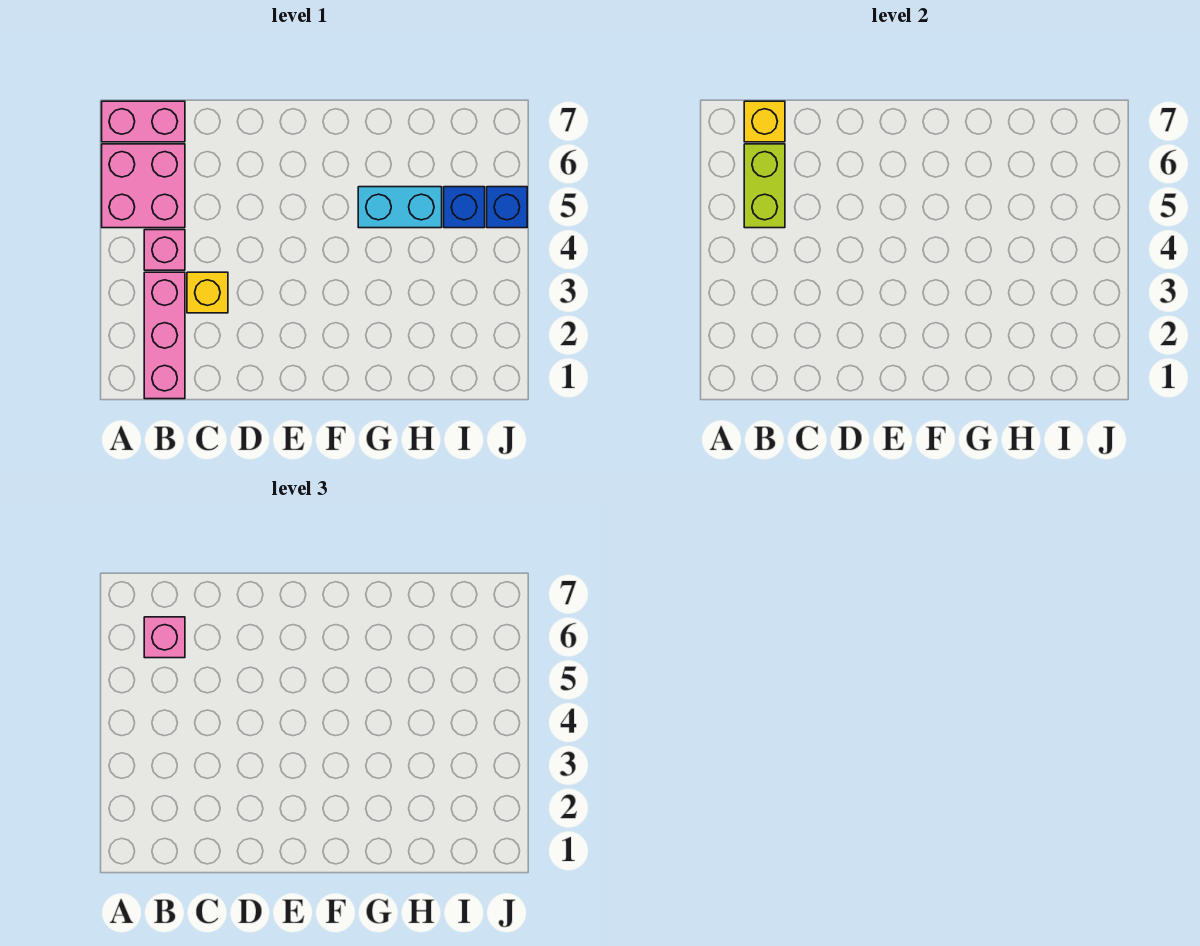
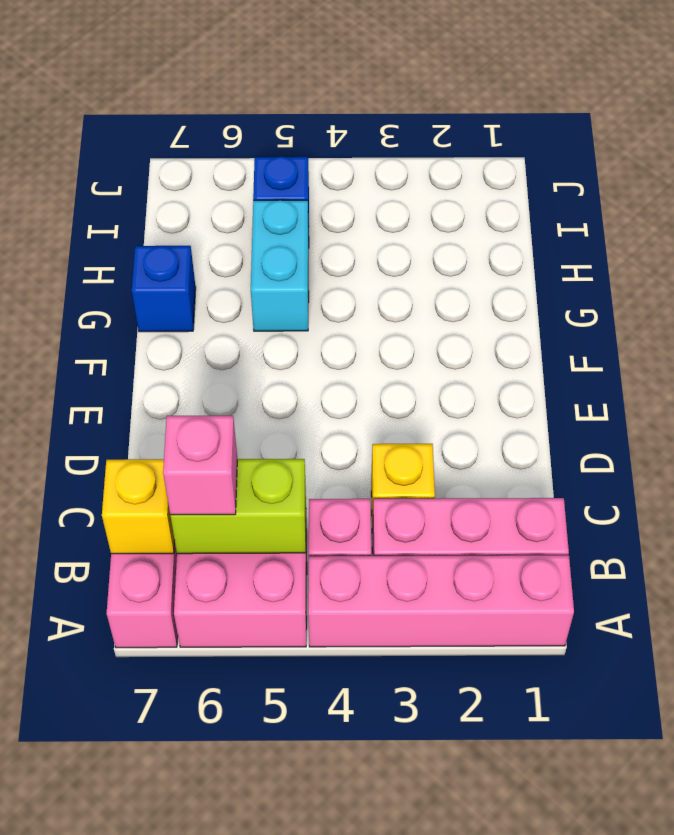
none -> pink brick A1:A4 level 1
blue brick J5 level 1 -> blue brick G7 level 1

